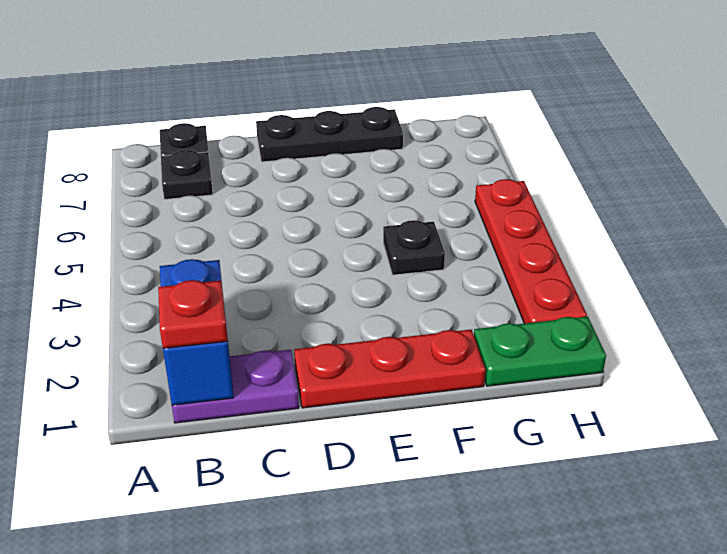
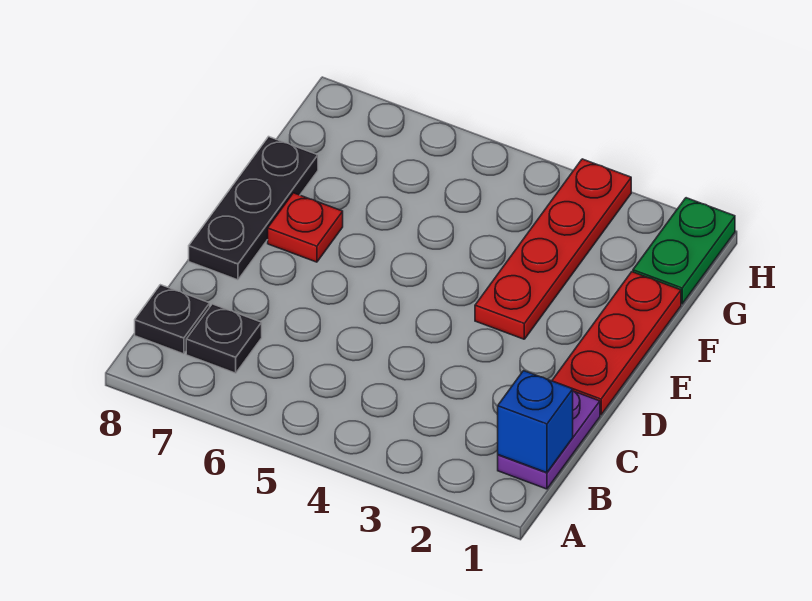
blue brick B1:B2 level 2 -> blue brick B1 level 2
red plate B1 level 3 -> red plate E7 level 1
black plate F4 level 1 -> none
red plate H2:H5 level 1 -> red plate E3:H3 level 1

